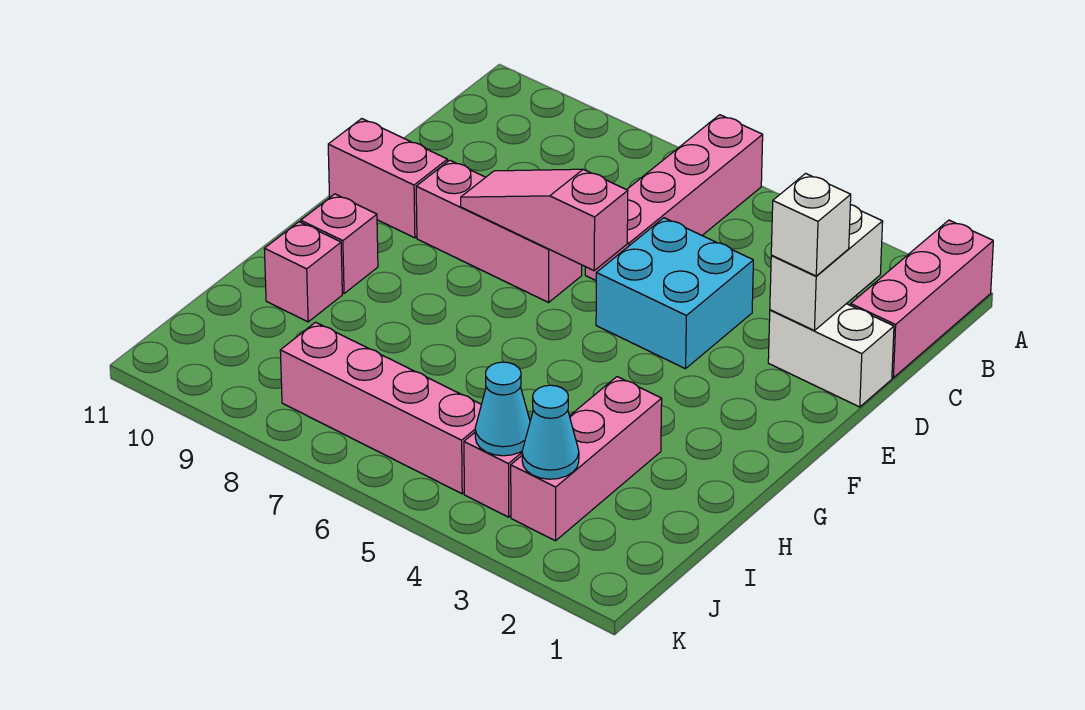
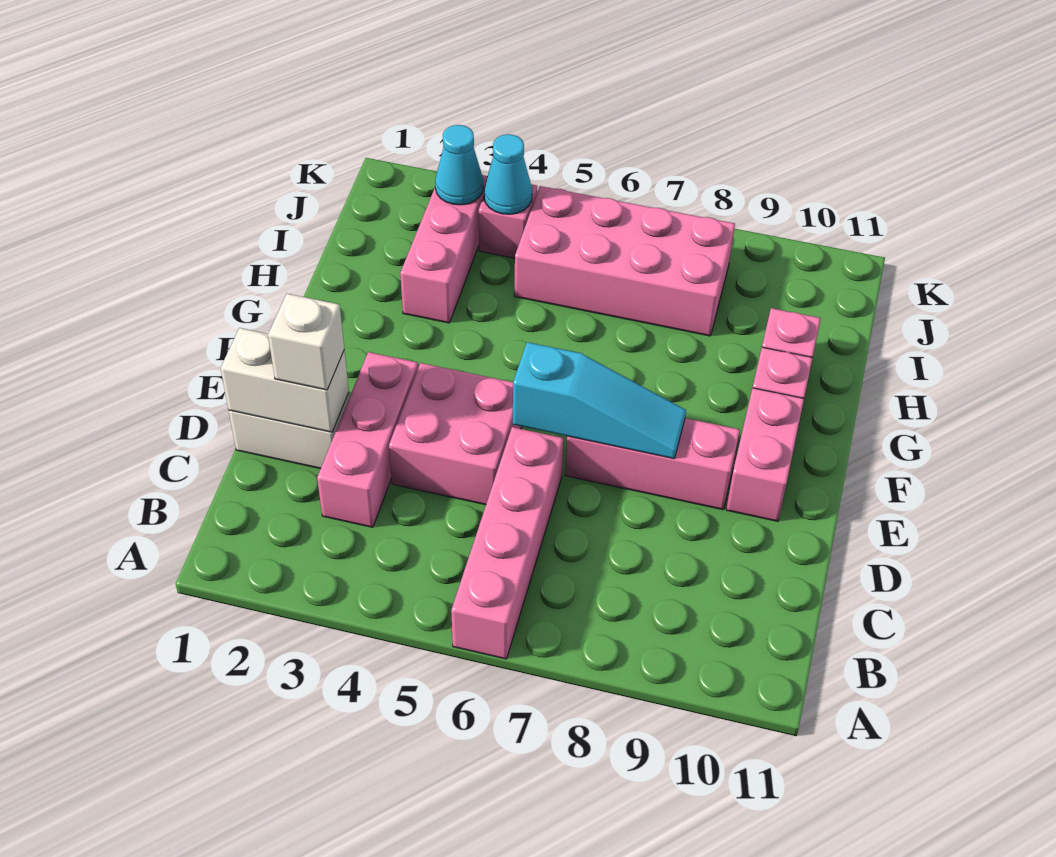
pink brick A1:C1 level 1 -> pink brick C3:E3 level 1
white brick C2:D2 level 2 -> white brick D1:D2 level 2
cyan brick D4:E5 level 1 -> pink brick D4:E5 level 1
pink slope E6:E8 level 2 top 6 -> cyan slope E6:E8 level 2 top 6
pink brick E10:E11 level 1 -> pink brick E10:F10 level 1
pink brick J5:J8 level 1 -> pink brick I5:J8 level 1

